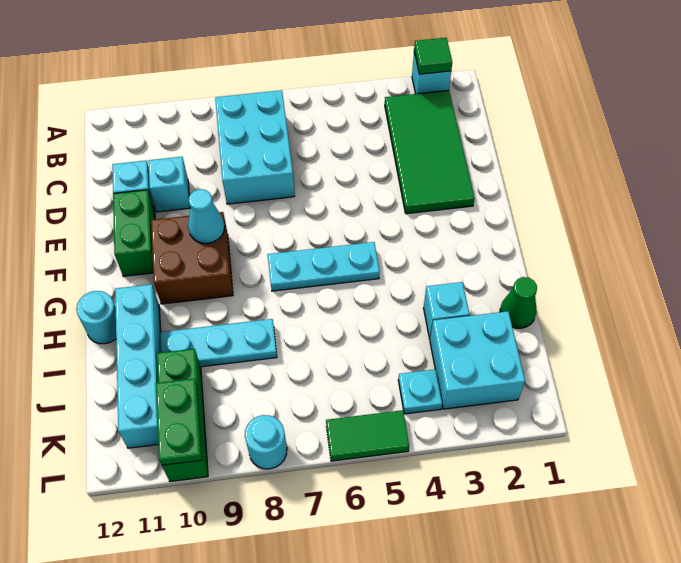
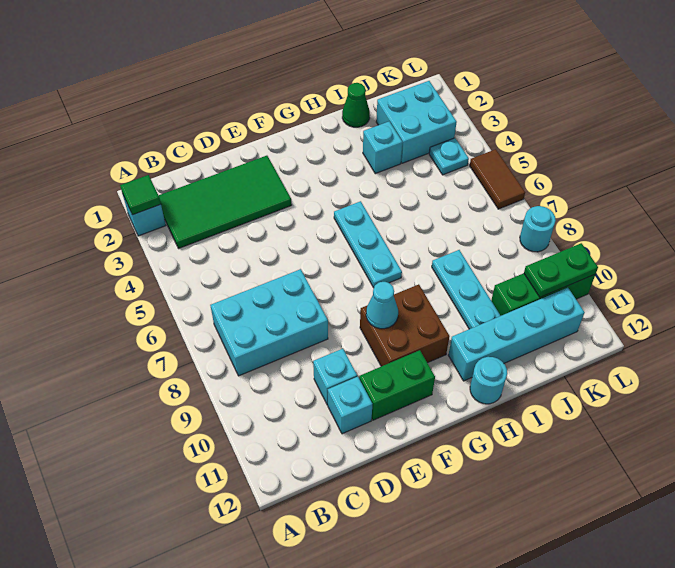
green tile L5:L6 level 1 -> brown tile L5:L6 level 1

